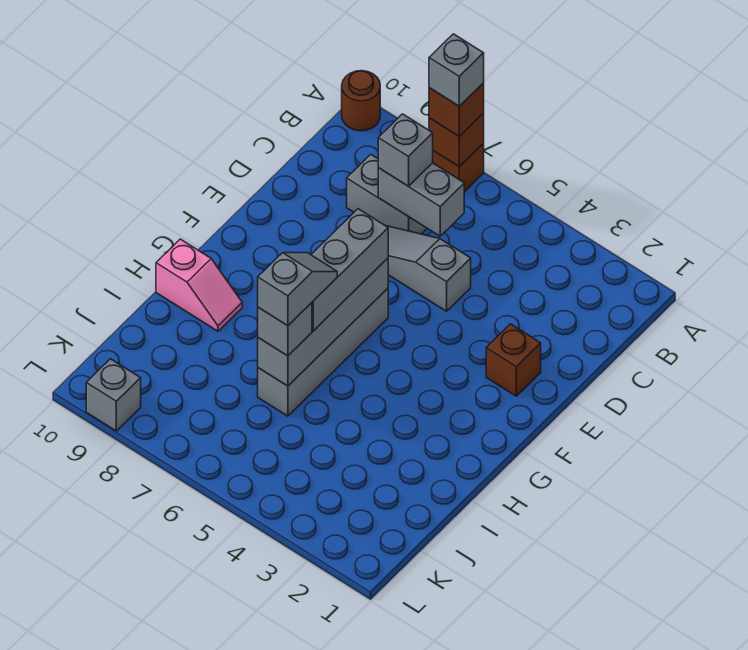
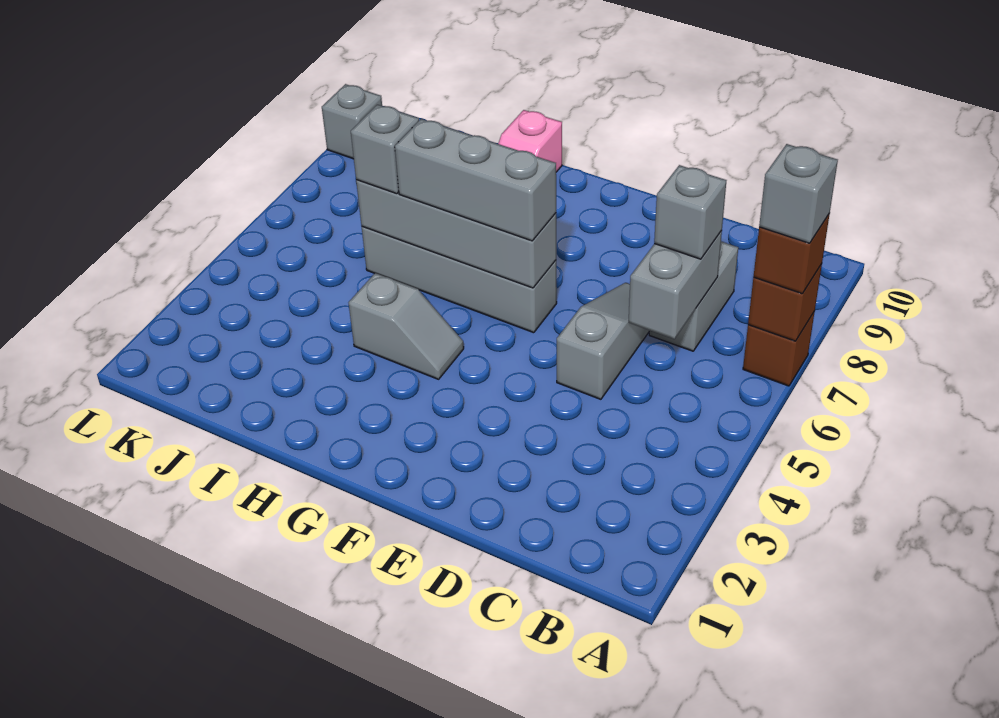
brown round brick A10 level 1 -> none
brown brick E2 level 1 -> none
grey slope H6:I6 level 4 top I -> grey slope G4:H4 level 1 top H

